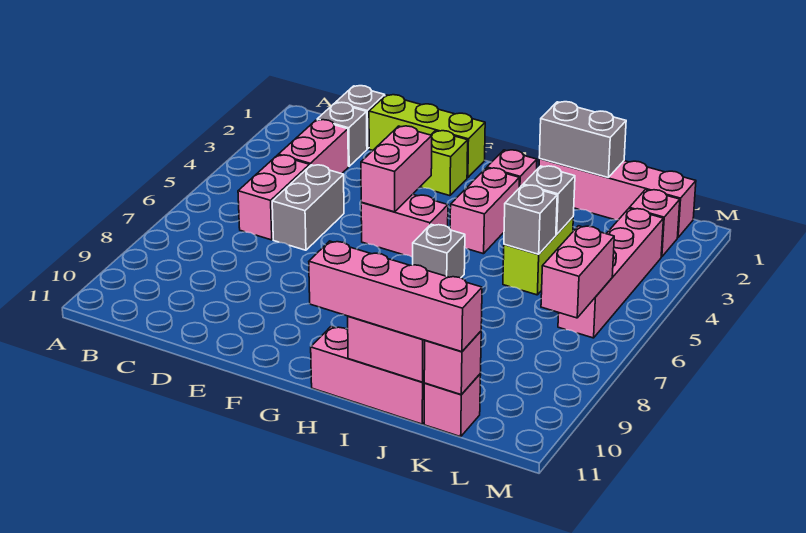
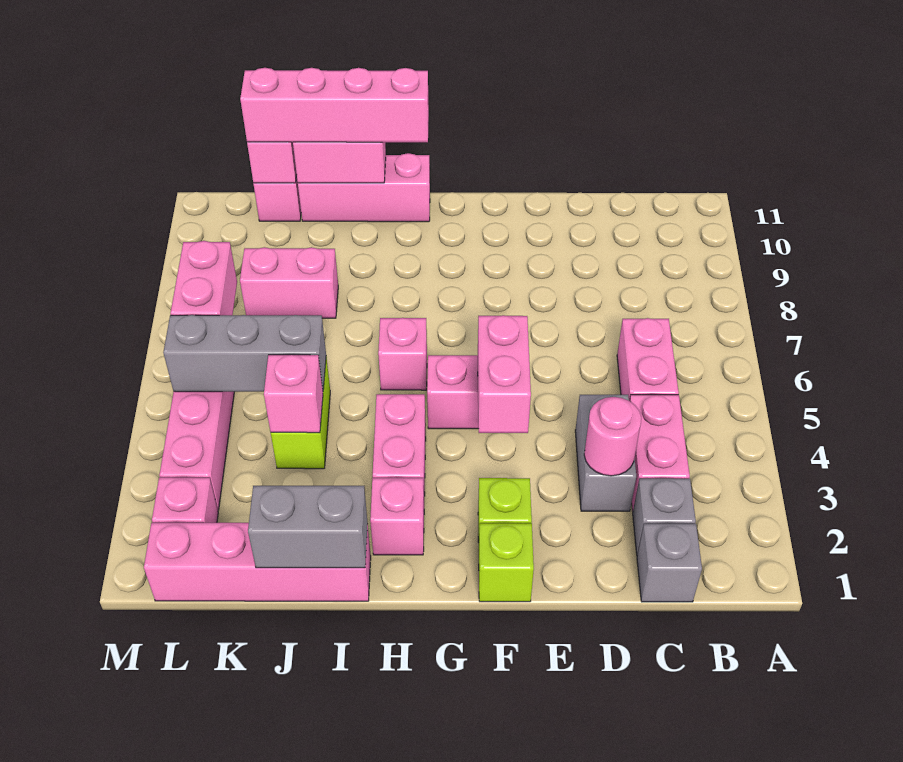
lime brick D1:F1 level 1 -> lime brick F1 level 1
none -> pink round brick D3 level 2
grey brick D5:D6 level 1 -> grey brick D3:D4 level 1
grey brick H6 level 1 -> pink brick H6 level 1
grey brick J4 level 2 -> pink brick J4 level 2
grey brick J5 level 2 -> grey brick J5:L5 level 2
none -> pink brick J8:K8 level 1

